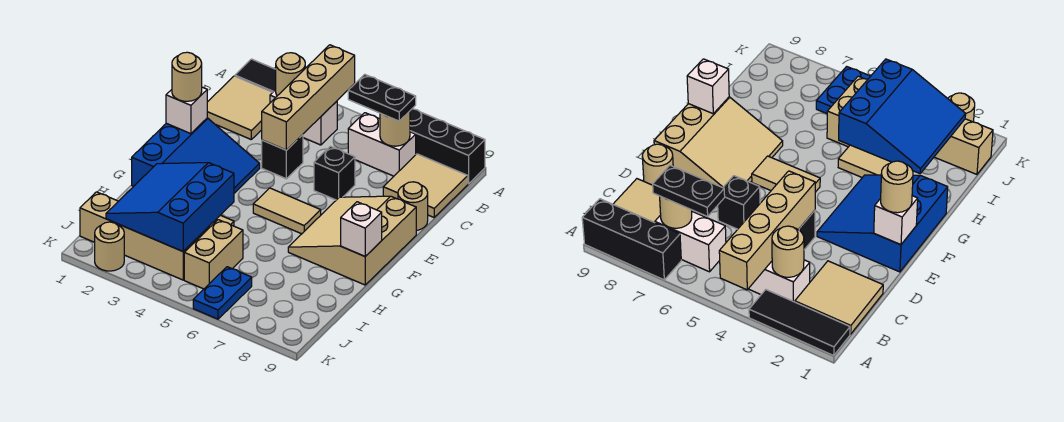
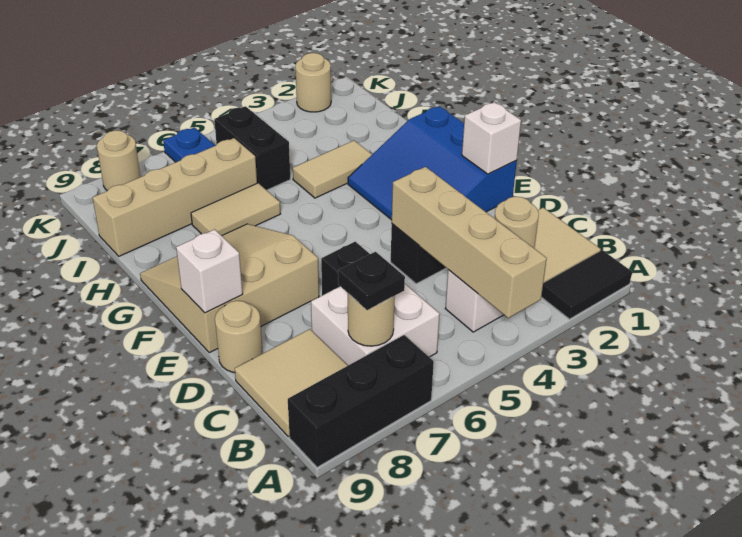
black tile A1:A3 level 1 -> black tile A1:A2 level 1
white brick B6:B7 level 1 -> white brick B6:C7 level 1
black plate B6:B7 level 3 -> black plate B7 level 3
tan round brick E1 level 3 -> tan round brick K8 level 1
tan slope E7:G9 level 1 top 9 -> tan slope E7:G9 level 1 top E
tan tile F5:F6 level 1 -> tan tile H6:H7 level 1
white brick G9 level 2 -> white brick E9 level 2
blue slope H2:J4 level 2 top 4 -> none
tan brick I5:J5 level 1 -> black brick I5:J5 level 1
tan brick J1:J4 level 1 -> tan brick I6:I9 level 1

